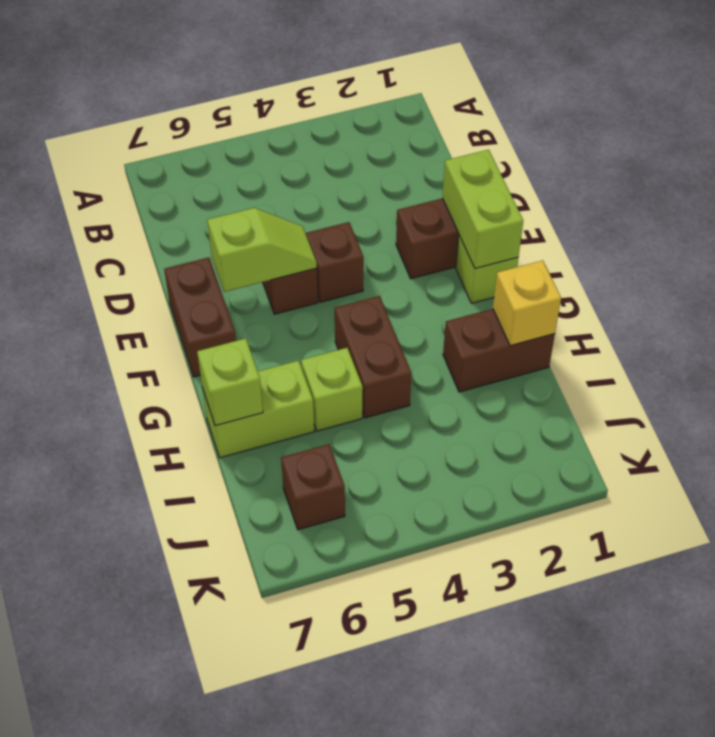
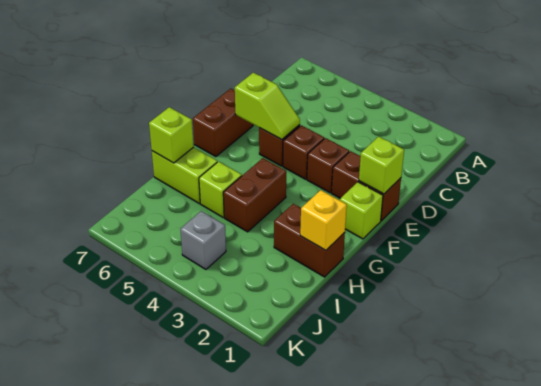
lime brick E1:F1 level 2 -> lime brick E1 level 2
none -> grey brick J4 level 1
brown brick J6 level 1 -> brown brick E3 level 1

